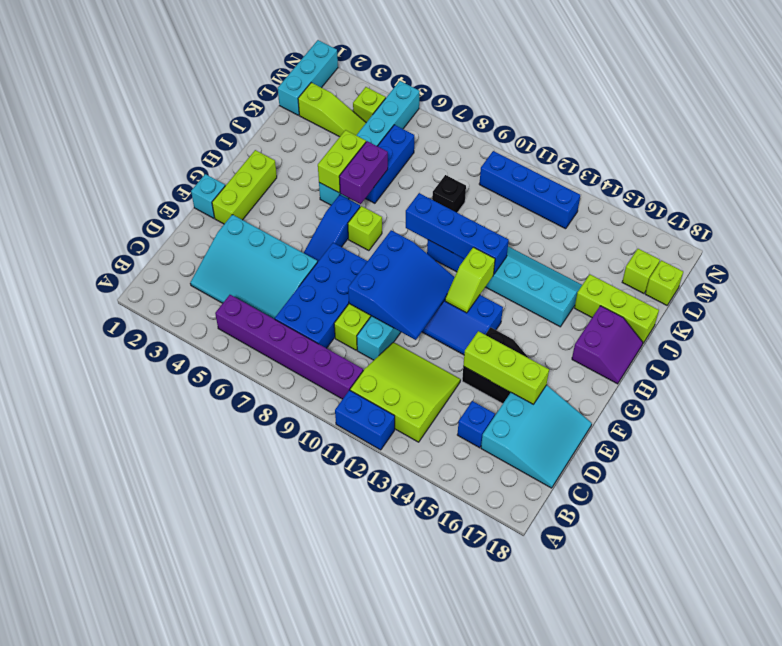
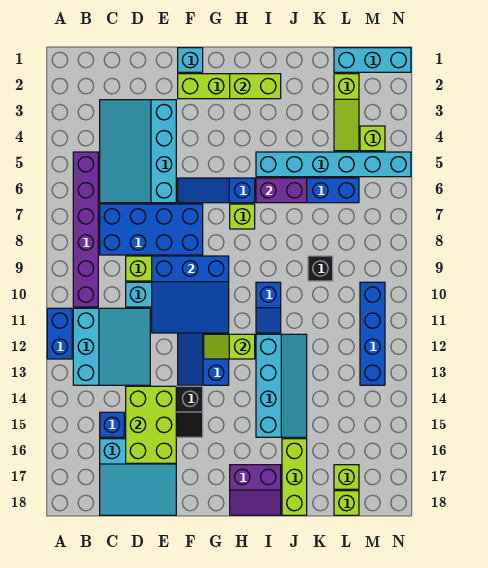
lime slope B11:D13 level 1 top B -> cyan slope B11:D13 level 1 top B
lime brick E14:E16 level 2 -> lime brick D14:E16 level 2
lime brick I5:J5 level 2 -> lime brick H2:I2 level 2
blue brick I9:I12 level 2 -> none

